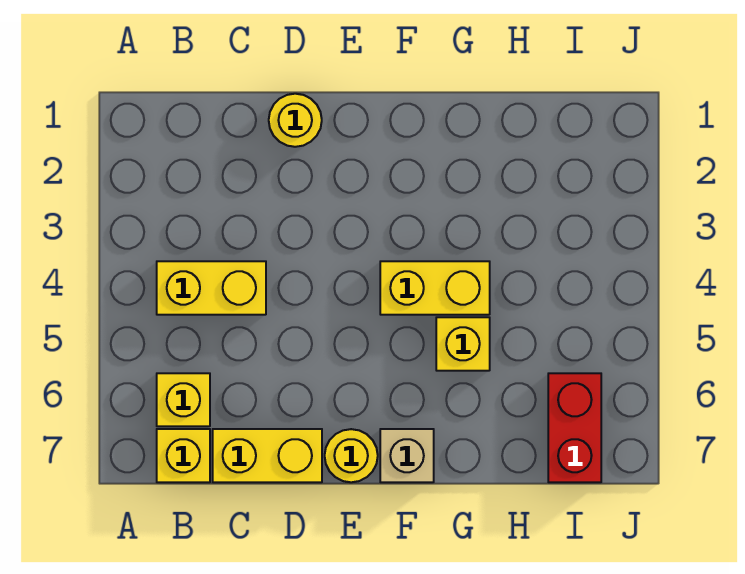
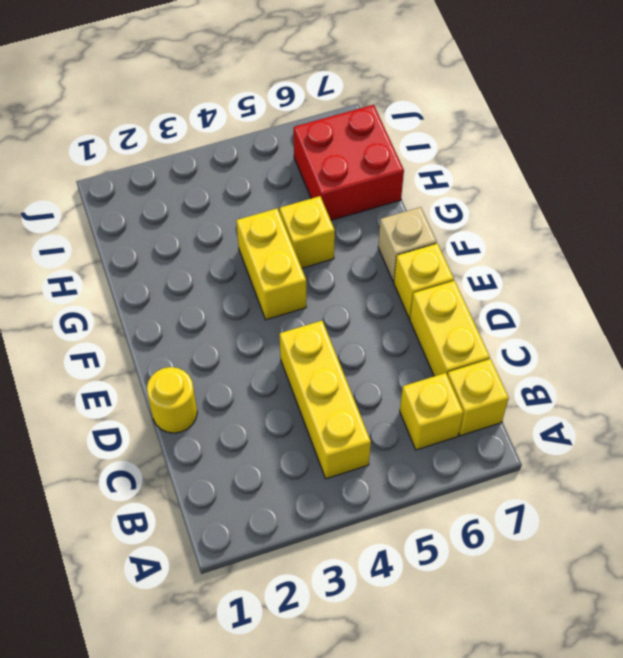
yellow brick B4:C4 level 1 -> yellow brick B4:D4 level 1
yellow round brick E7 level 1 -> yellow brick E7 level 1
red brick I6:I7 level 1 -> red brick H6:I7 level 1

